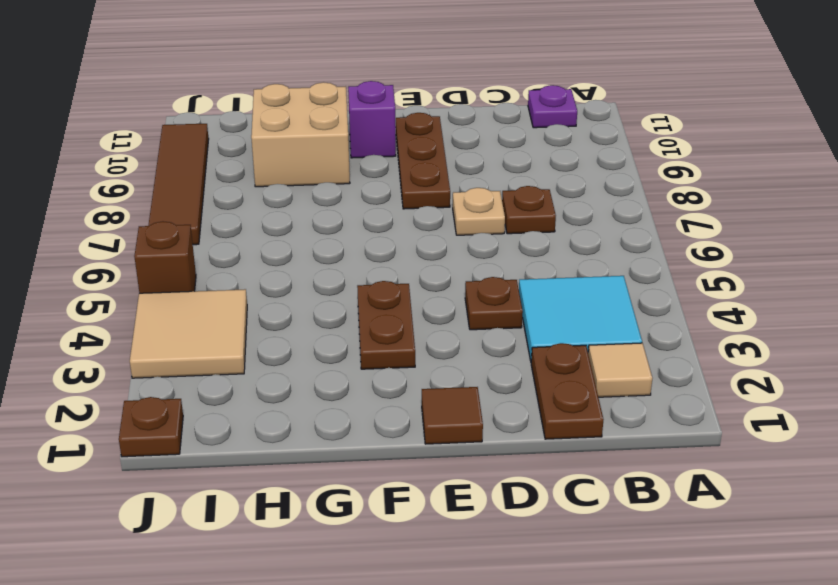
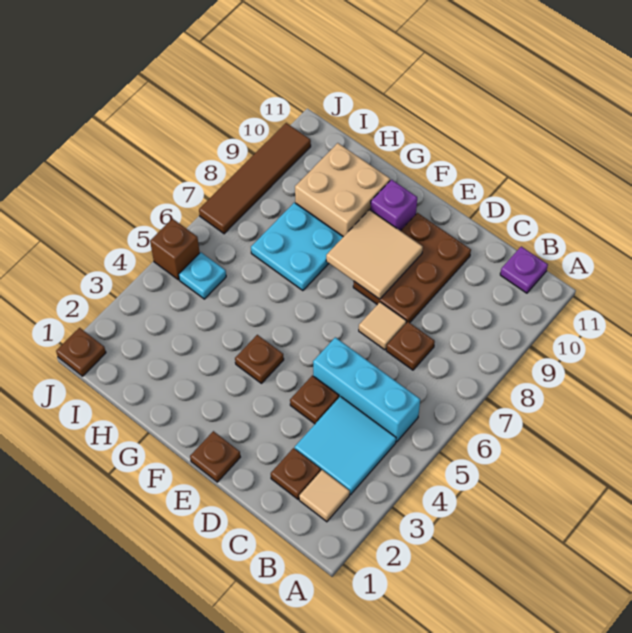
none -> cyan brick B5:D5 level 1
brown plate C1:C2 level 1 -> brown plate C2 level 1
tan plate D7 level 1 -> tan tile D7 level 1
brown tile E1 level 1 -> brown plate E1 level 1
brown plate E8:E10 level 1 -> brown plate D8:E10 level 1
brown plate F3:F4 level 1 -> brown plate F4 level 1
none -> cyan plate G7:H8 level 1
tan tile I3:J4 level 1 -> tan tile E8:F9 level 2
none -> cyan plate I5 level 1

